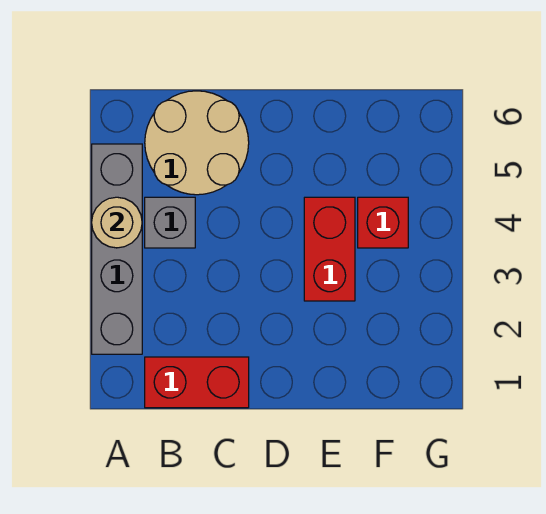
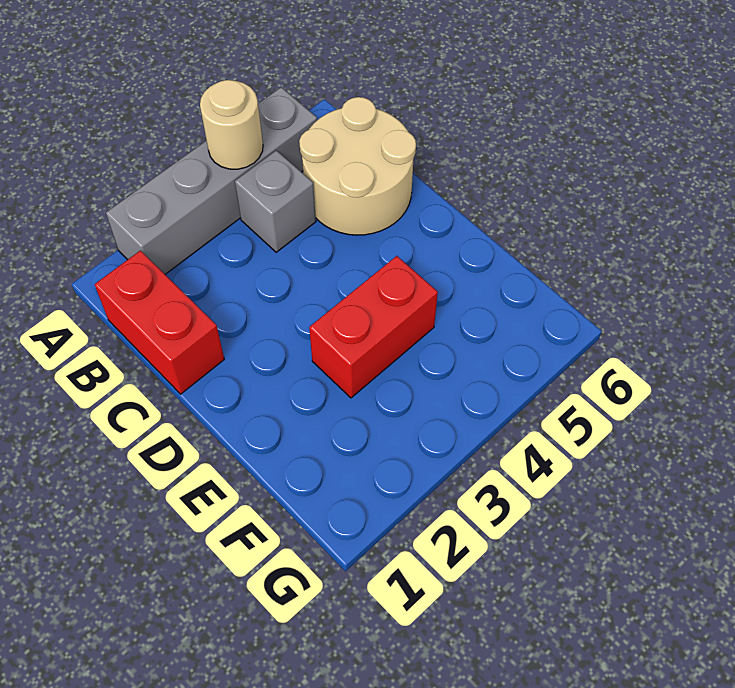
red brick F4 level 1 -> none

